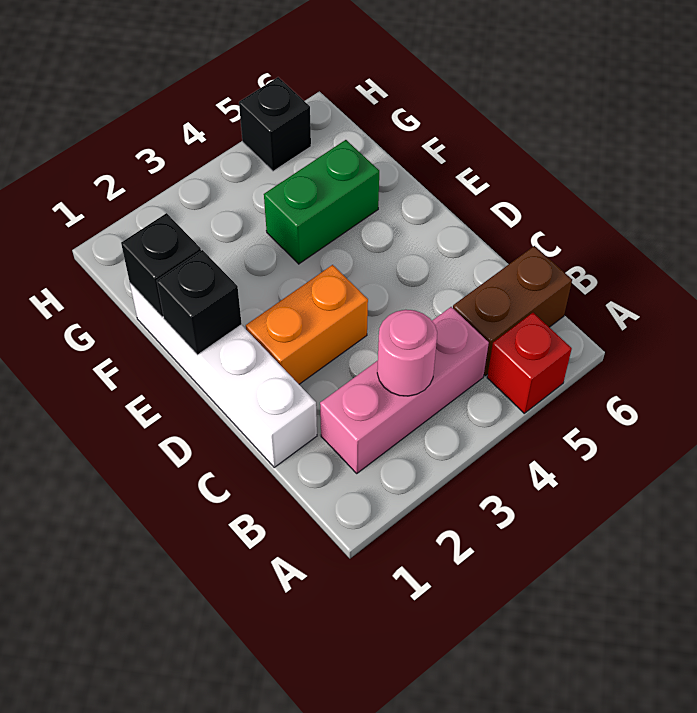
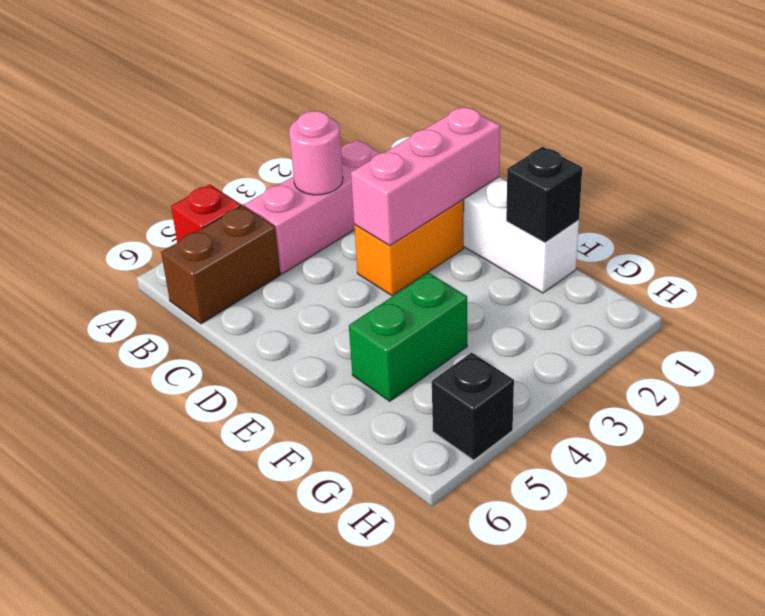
none -> pink brick D1:D3 level 2
black brick E1 level 2 -> none

